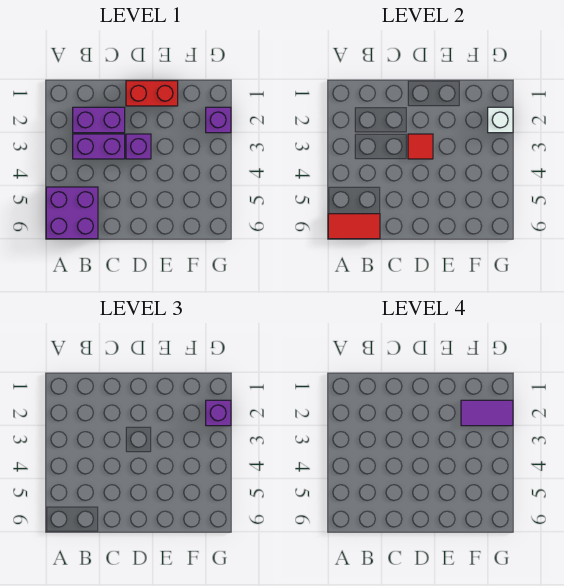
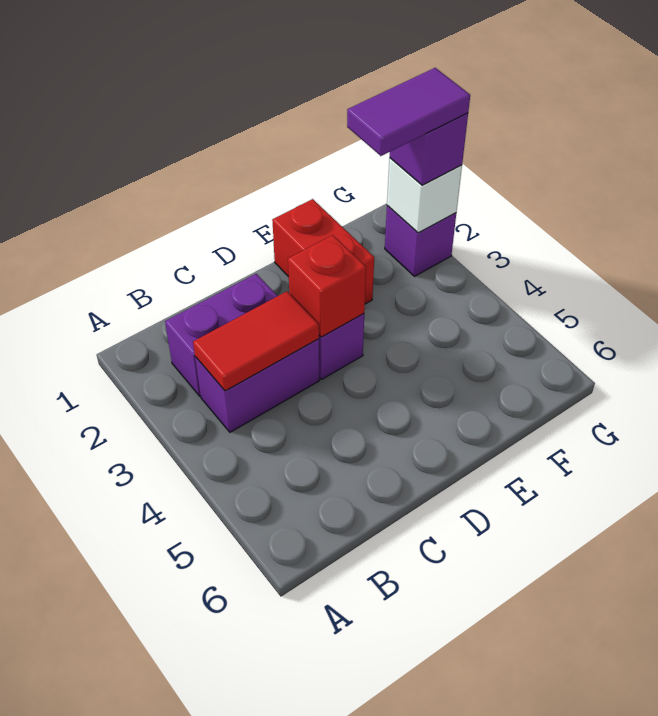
purple brick A5:B6 level 1 -> none
red tile A6:B6 level 2 -> red tile B3:C3 level 2
red brick D1:E1 level 1 -> red brick E1:E2 level 1
red tile D3 level 2 -> red brick D3 level 2

